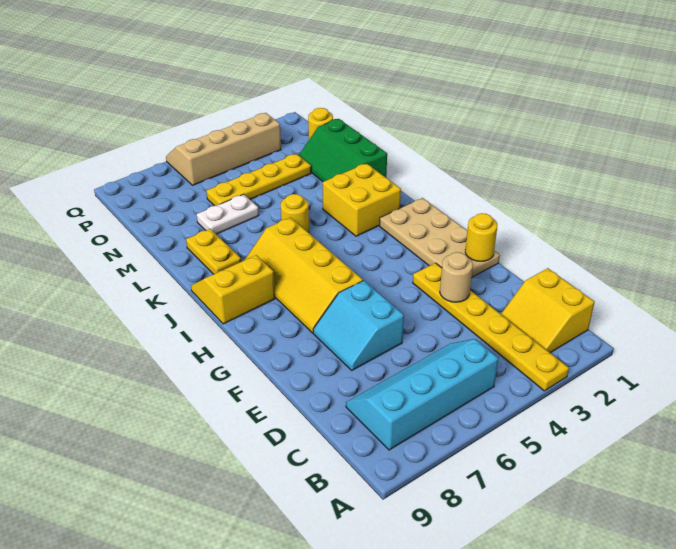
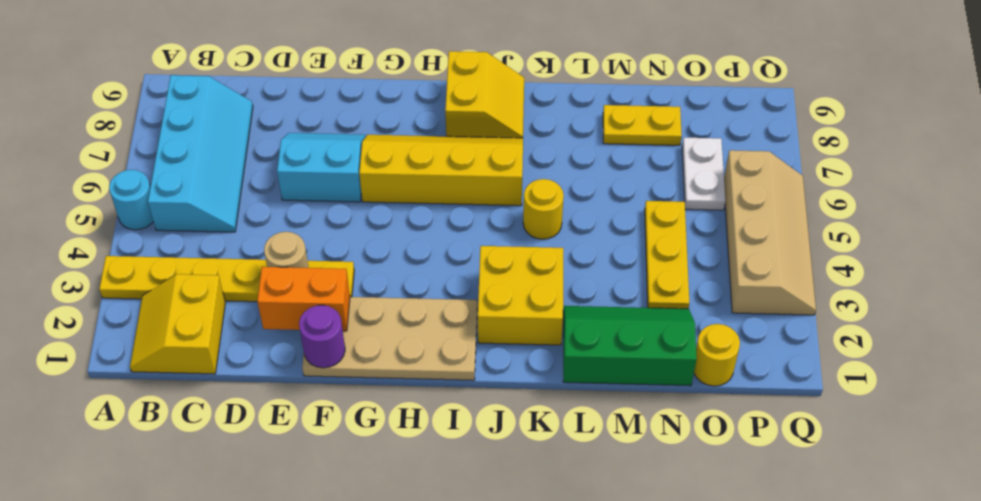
none -> cyan round brick A5 level 1
yellow slope B1:C2 level 1 top 1 -> yellow slope B1:C2 level 1 top C
none -> orange brick E2:F2 level 2
yellow round brick F1 level 2 -> purple round brick F1 level 2
yellow plate K8:L8 level 1 -> yellow plate M8:N8 level 1
white plate M6:M7 level 1 -> white plate O6:O7 level 1
yellow plate N3:N6 level 1 -> yellow plate N3:N5 level 1

